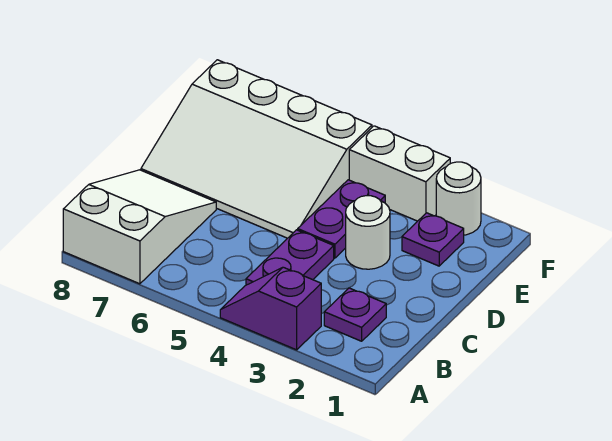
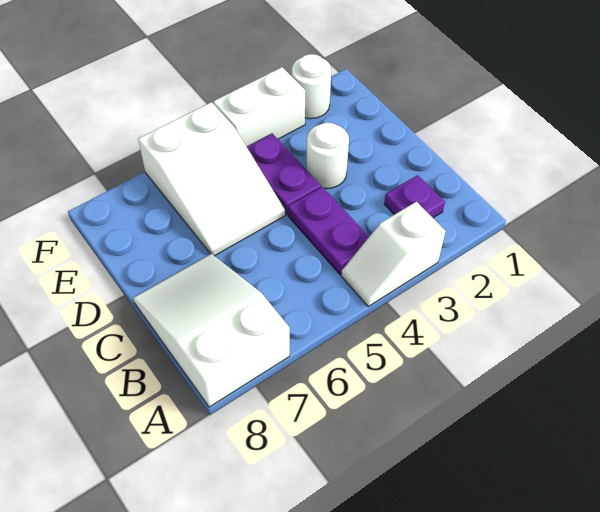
purple slope A3:A4 level 1 top 3 -> white slope A3:A4 level 1 top 3
white slope D5:F8 level 1 top F -> white slope D5:F6 level 1 top F
purple plate E2 level 1 -> none

